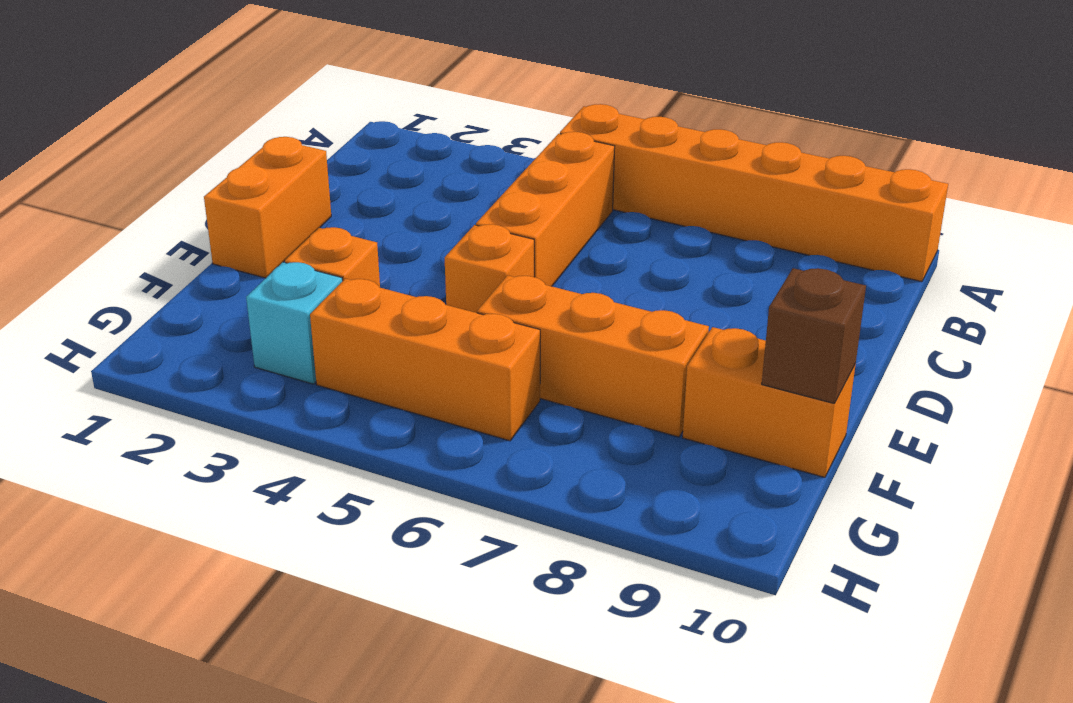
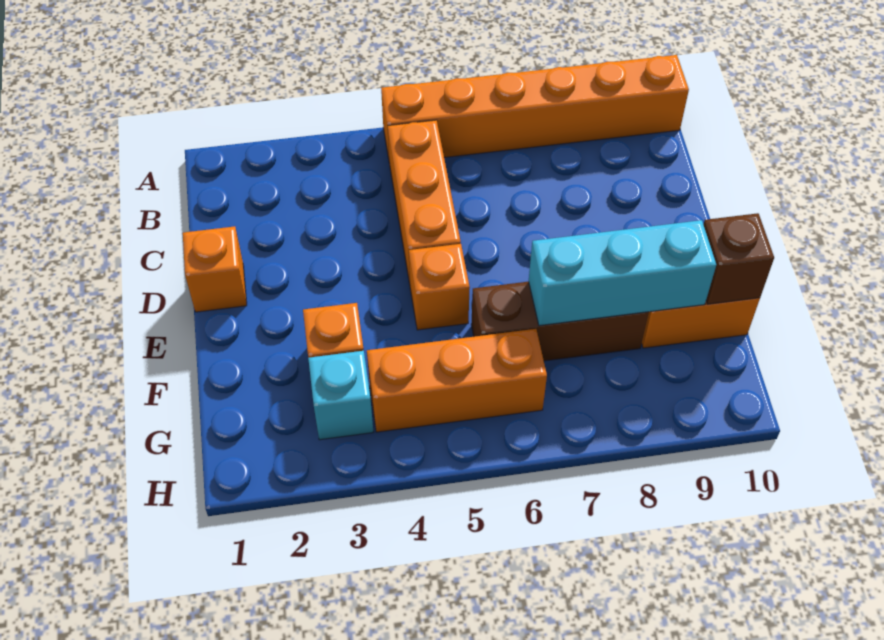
orange brick D1:E1 level 1 -> orange brick D1 level 1
orange brick F6:F8 level 1 -> brown brick F6:F8 level 1
none -> cyan brick F7:F9 level 2

